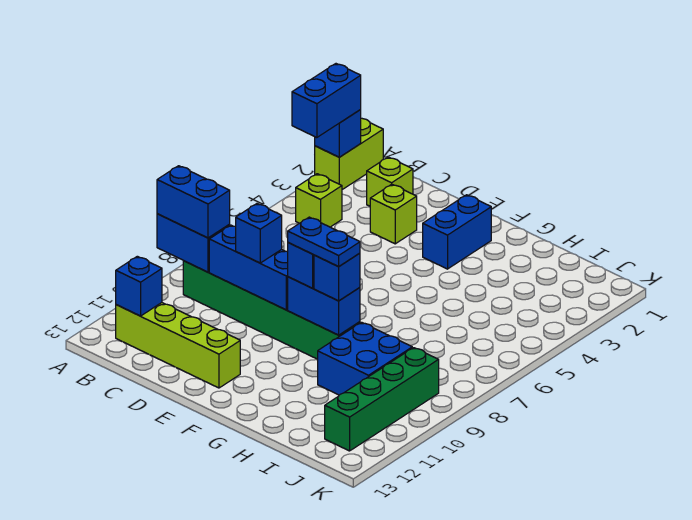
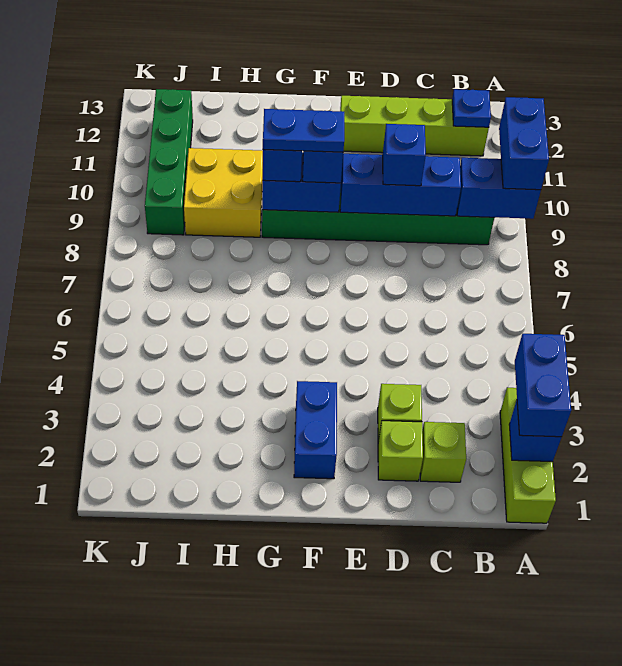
lime brick A1:A2 level 1 -> lime brick A1:A3 level 1
blue brick A9:B9 level 3 -> blue brick A9:A10 level 3
lime brick B4 level 1 -> lime brick D2 level 1
blue brick B12 level 2 -> blue plate B12 level 2
blue brick H9:I10 level 1 -> yellow brick H9:I10 level 1

